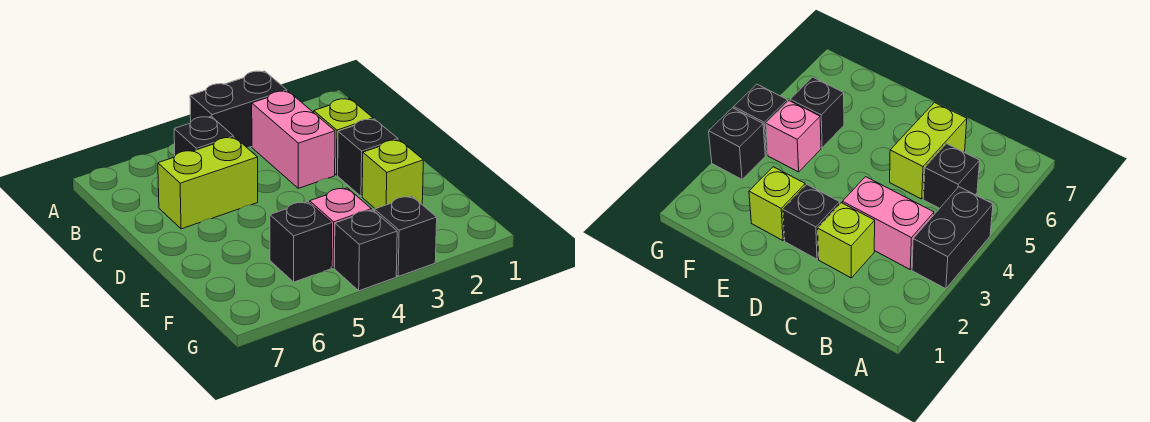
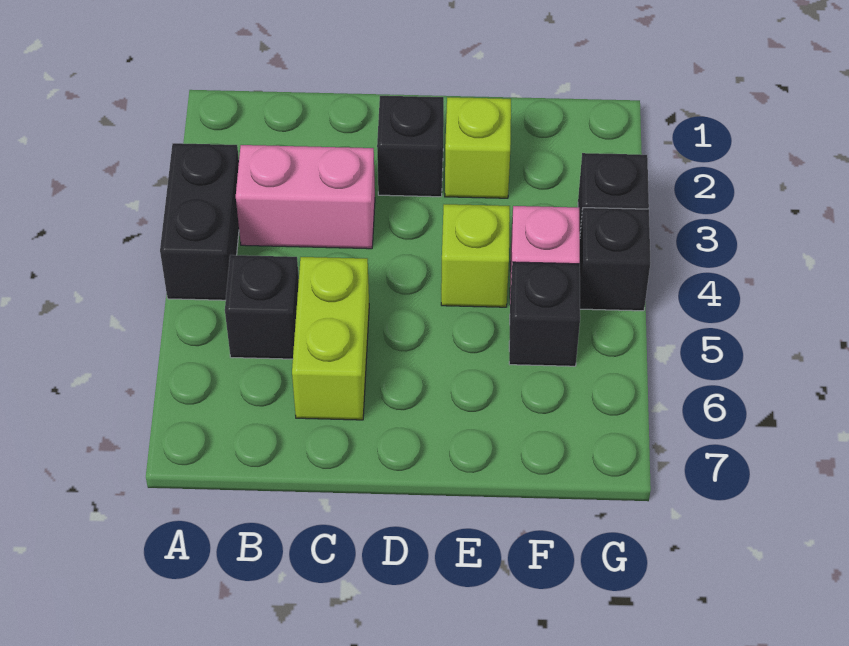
lime brick C2 level 1 -> lime brick E4 level 1

